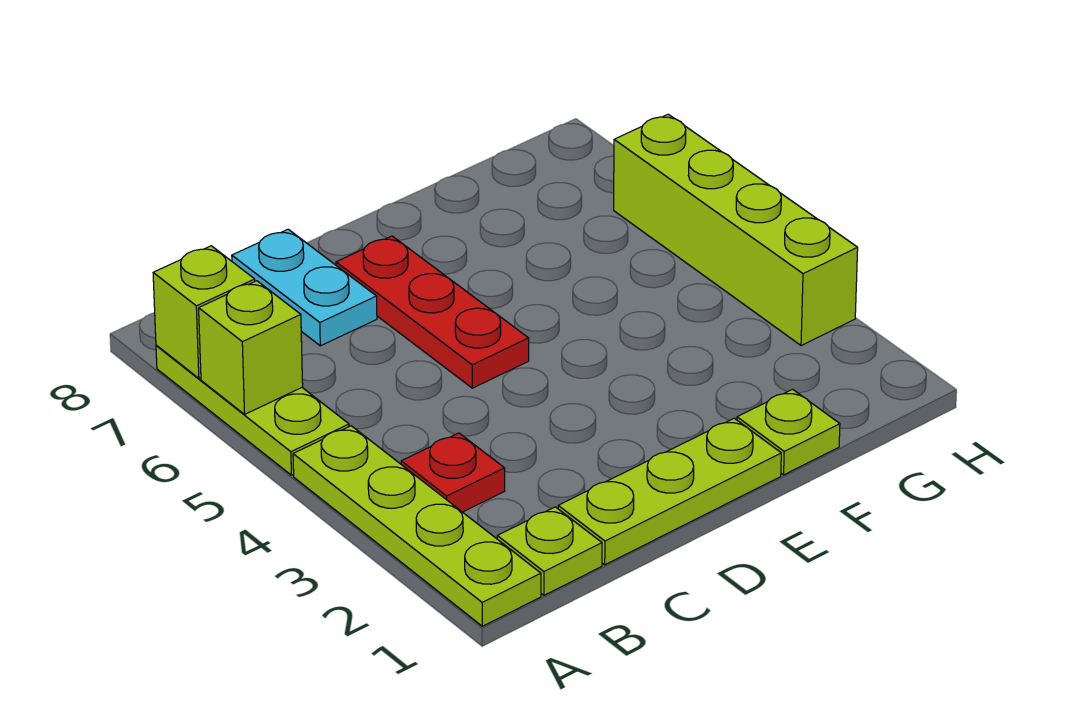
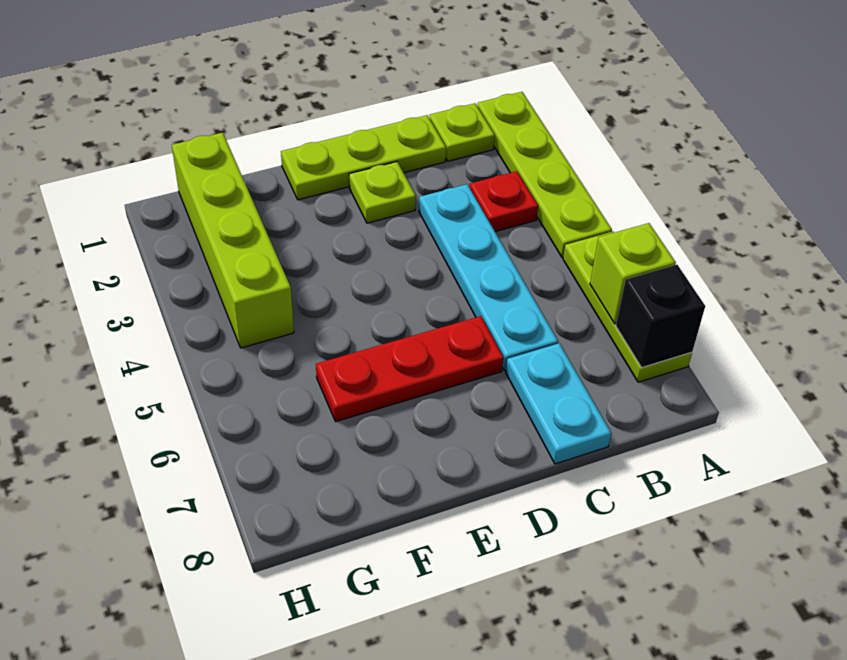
lime brick A7 level 2 -> black brick A7 level 2
none -> cyan plate C3:C6 level 1
red plate D5:D7 level 1 -> red plate D6:F6 level 1
lime plate F1 level 1 -> lime plate D2 level 1
lime brick H3:H6 level 1 -> lime brick G1:G4 level 1

